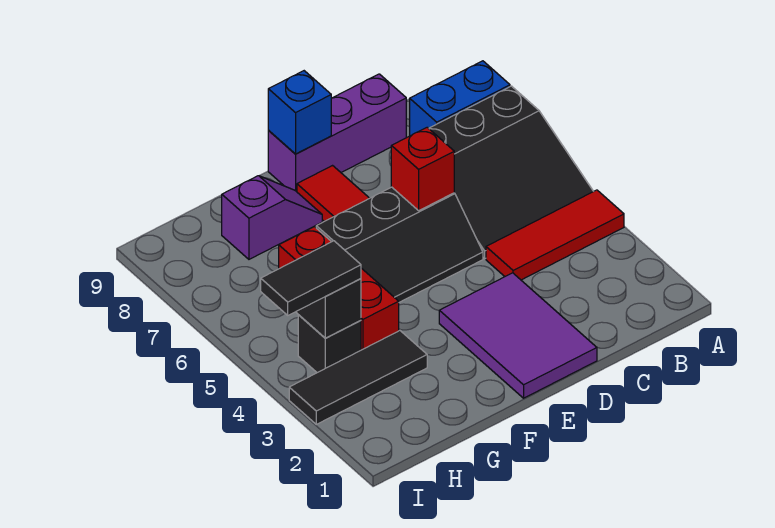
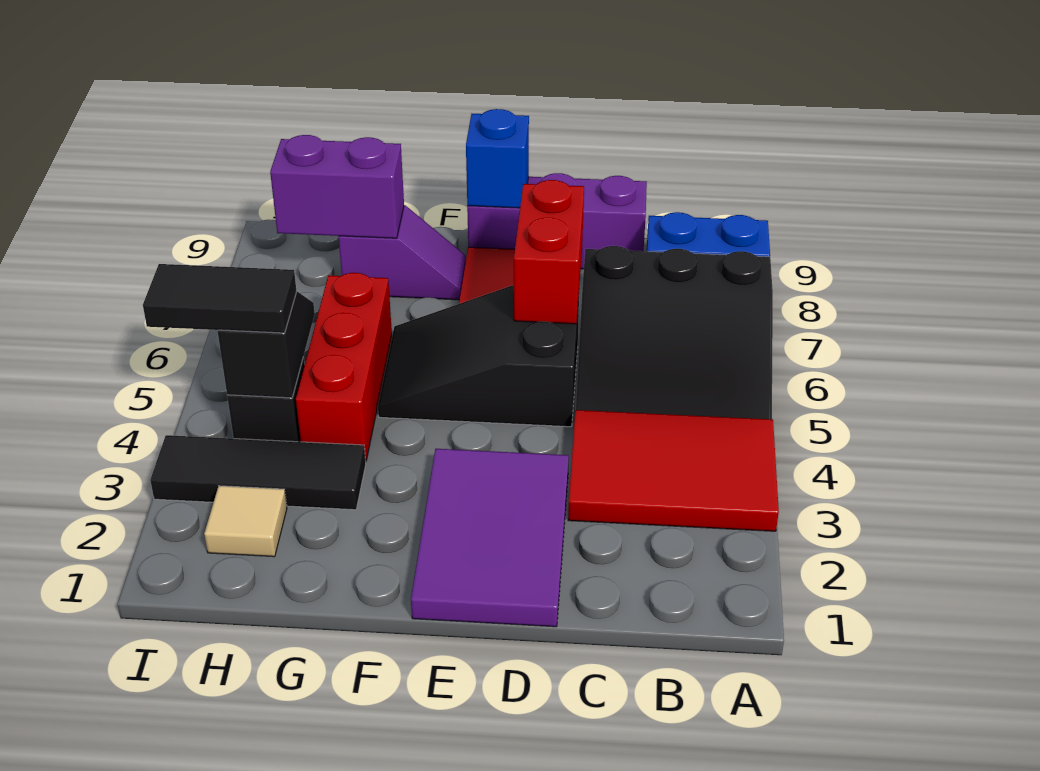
red tile A4:C4 level 1 -> red tile A3:C4 level 1
black slope D5:F6 level 1 top 6 -> black slope D5:F6 level 1 top D
red brick D6 level 2 -> red brick D6:D7 level 2
none -> purple brick G8:H8 level 2
none -> tan tile H2 level 1

